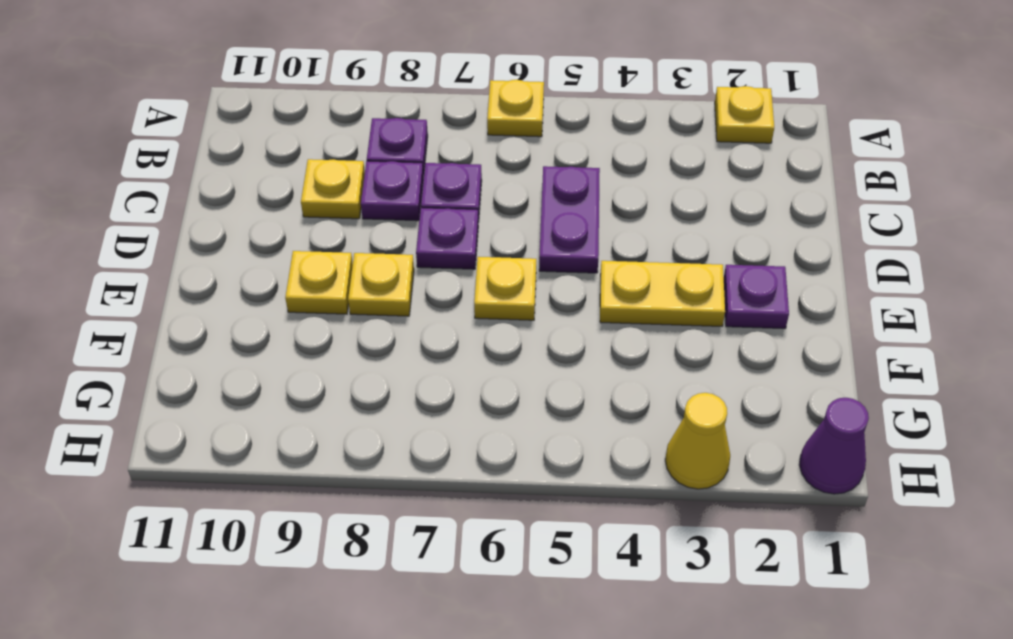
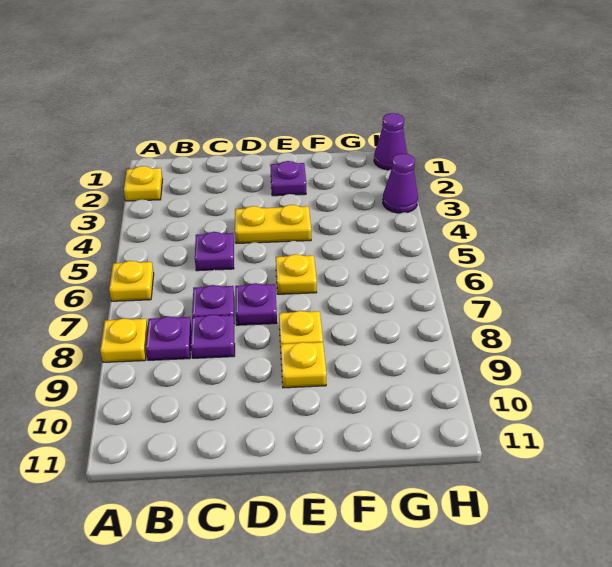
purple plate C5:D5 level 1 -> purple plate C5 level 1
yellow plate C9 level 1 -> yellow plate A8 level 1
yellow plate E3:E4 level 1 -> yellow plate D4:E4 level 1
yellow cone H3 level 1 -> purple cone H3 level 1

